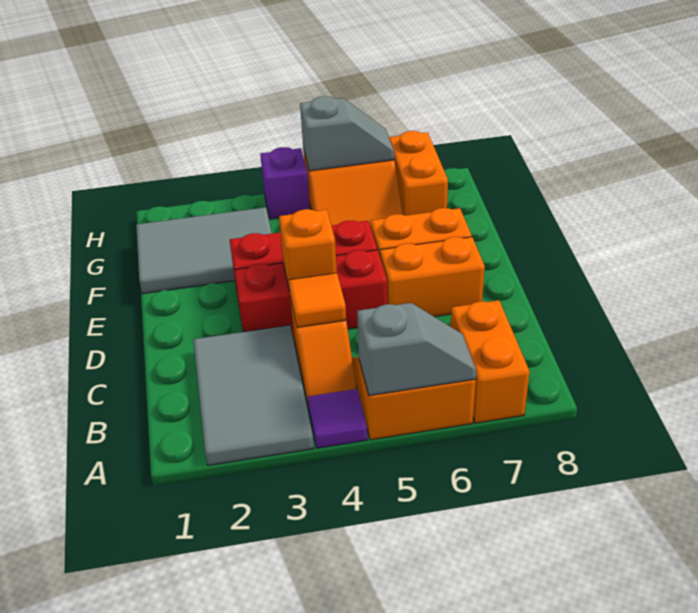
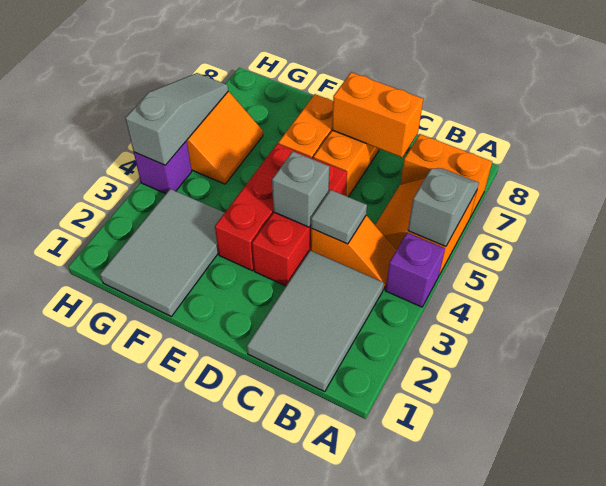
grey tile A2:C3 level 1 -> grey tile B1:C3 level 1
purple tile A4 level 1 -> purple brick A4 level 1
orange tile C4 level 2 -> grey tile C4 level 2
orange brick D4 level 2 -> grey brick D4 level 2
orange brick G7:H7 level 1 -> orange brick C7:D7 level 2
grey slope H5:H6 level 2 top 5 -> grey slope H4:H6 level 2 top 4

